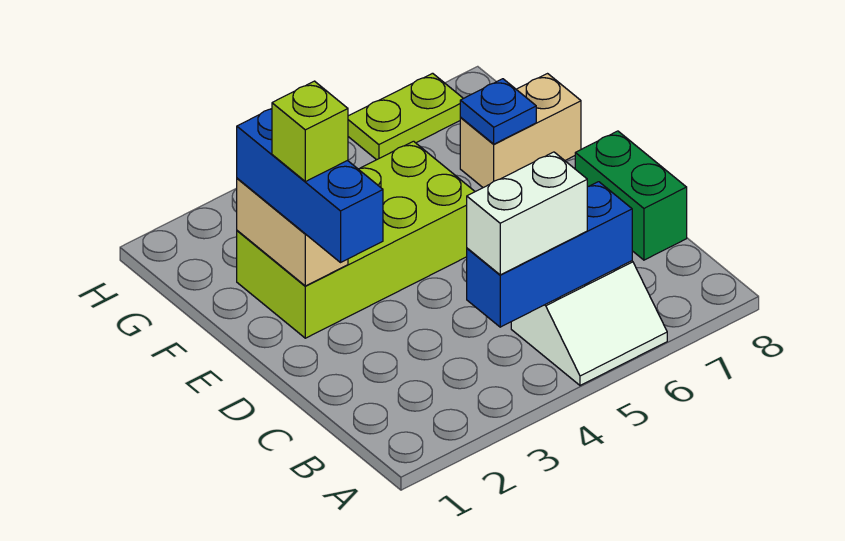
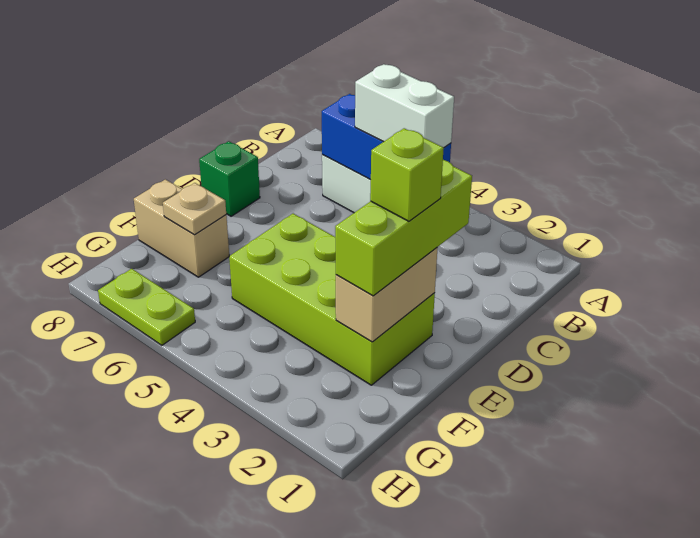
green brick C8:D8 level 1 -> green brick D8 level 1
blue brick D2:F2 level 3 -> lime brick D2:F2 level 3
blue plate F7 level 2 -> tan plate F7 level 2

